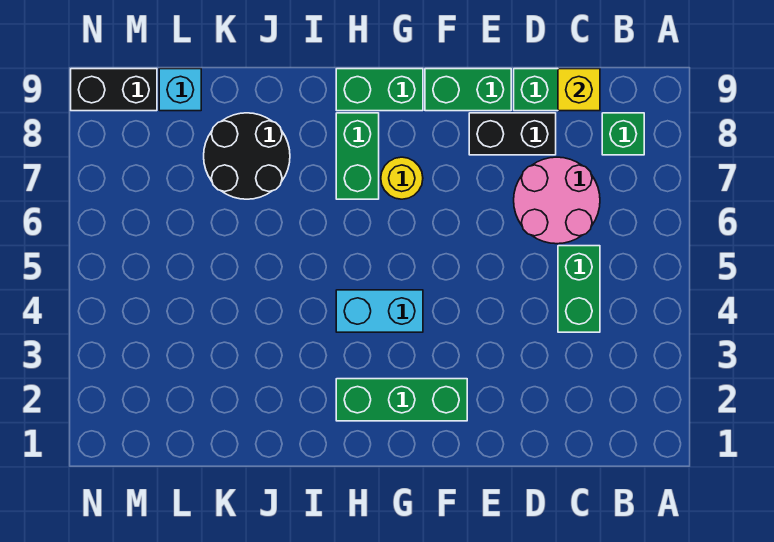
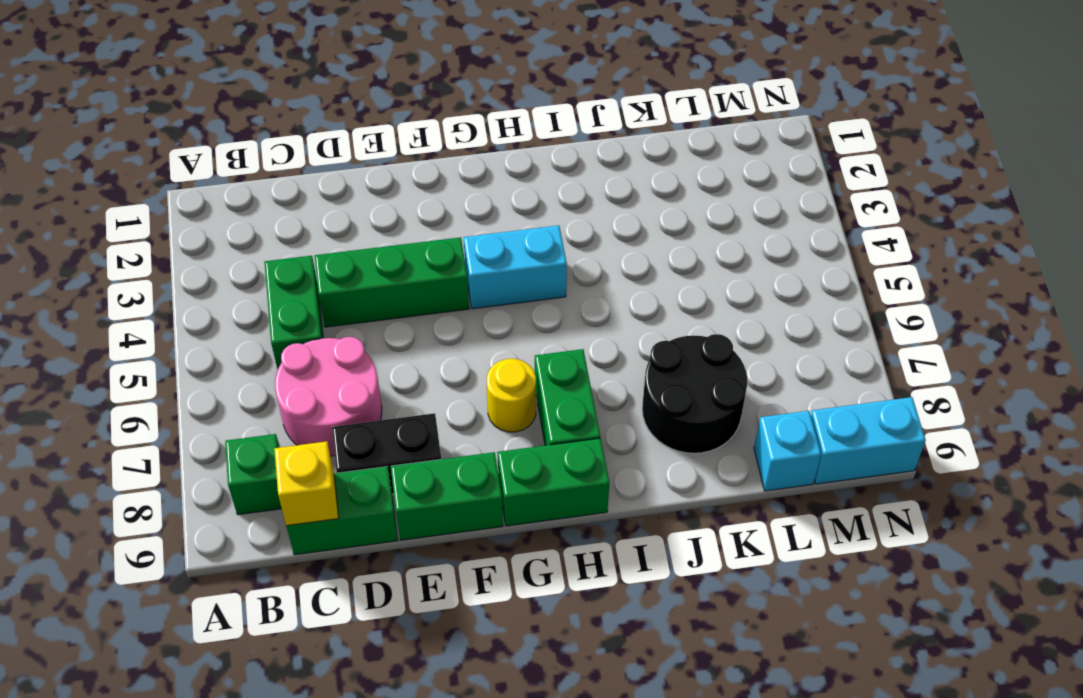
green brick F2:H2 level 1 -> green brick D4:F4 level 1
black brick M9:N9 level 1 -> cyan brick M9:N9 level 1

